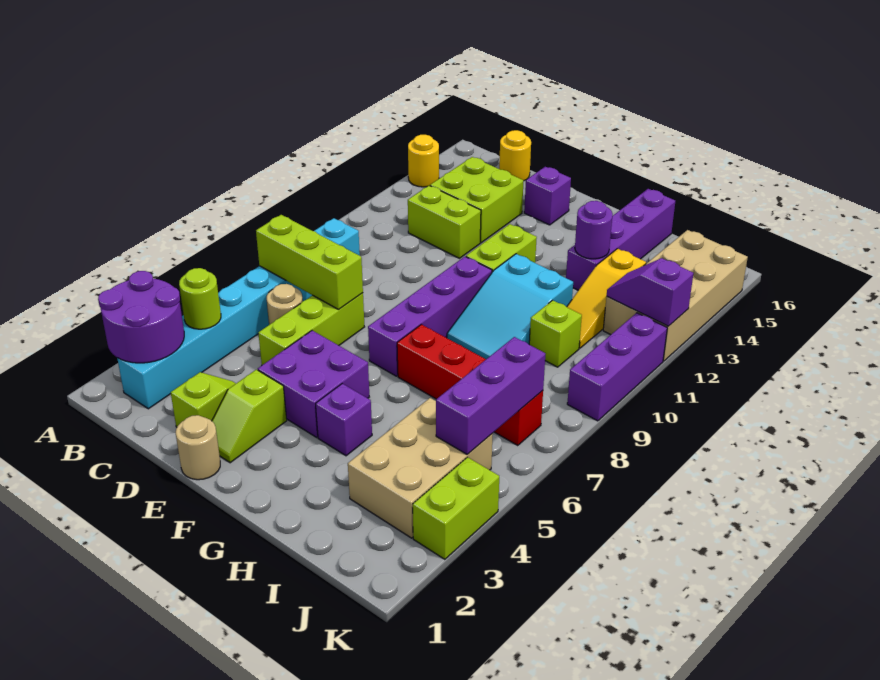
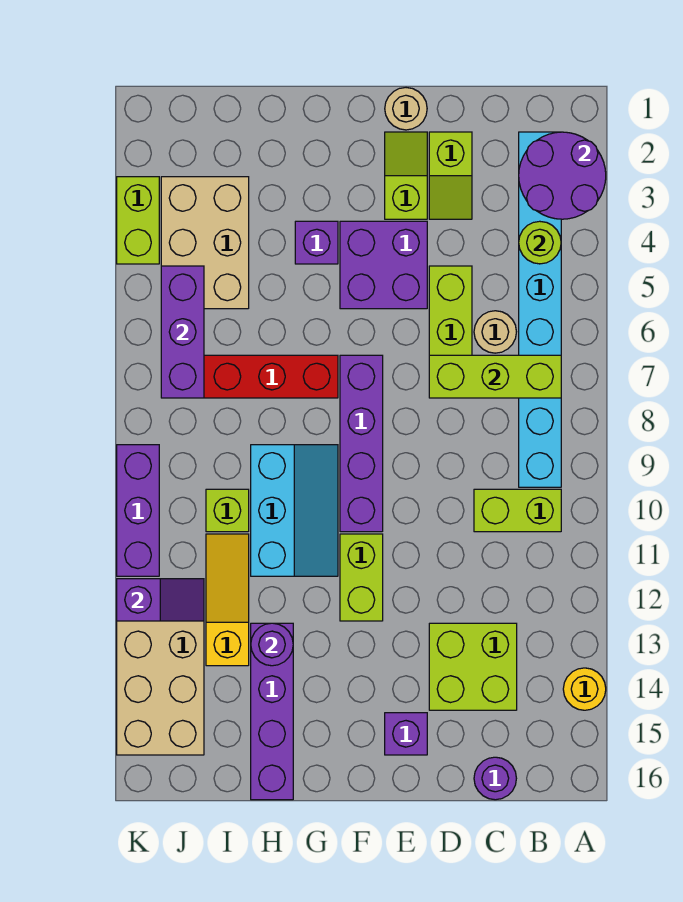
lime brick C12:D12 level 1 -> lime brick B10:C10 level 1
yellow round brick C16 level 1 -> purple round brick C16 level 1
cyan slope G9:H11 level 1 top 11 -> cyan slope G9:H11 level 1 top H

